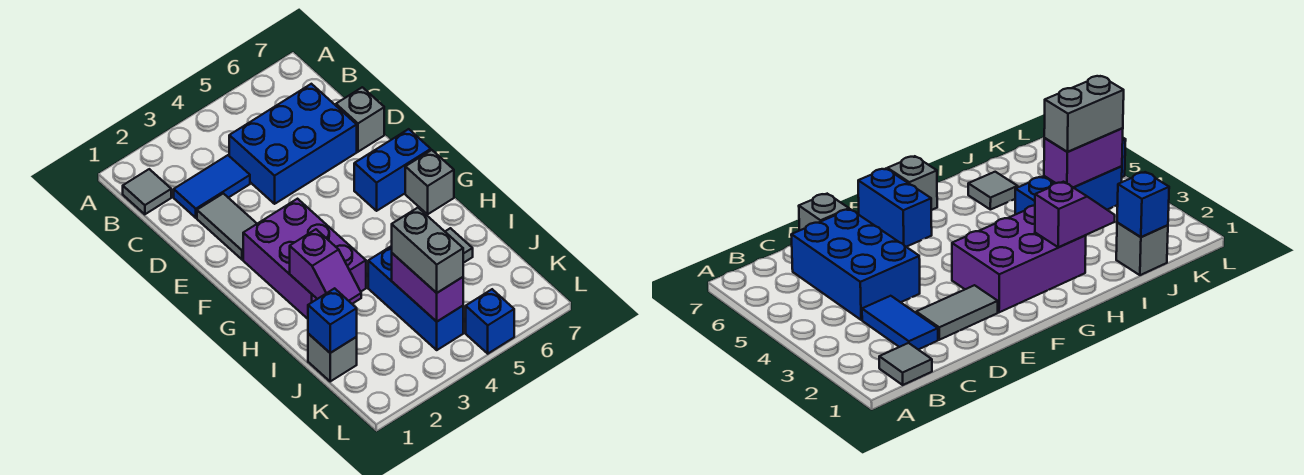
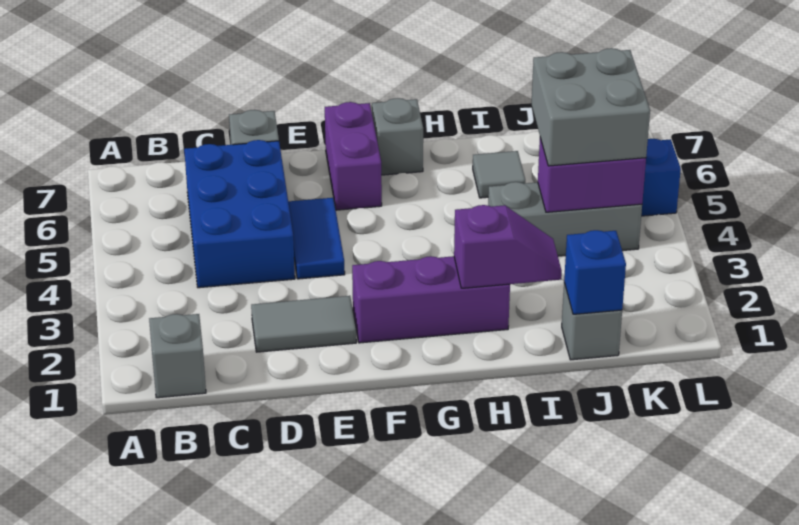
grey tile B1 level 1 -> grey brick B1 level 1
blue tile C2:C3 level 1 -> blue tile E4:E5 level 1
purple brick F2:H3 level 1 -> purple brick F2:H2 level 1
blue brick F6:F7 level 1 -> purple brick F6:F7 level 1
blue brick I4:K4 level 1 -> grey brick I4:K4 level 1
grey brick J4:K4 level 3 -> grey brick J4:K5 level 3

